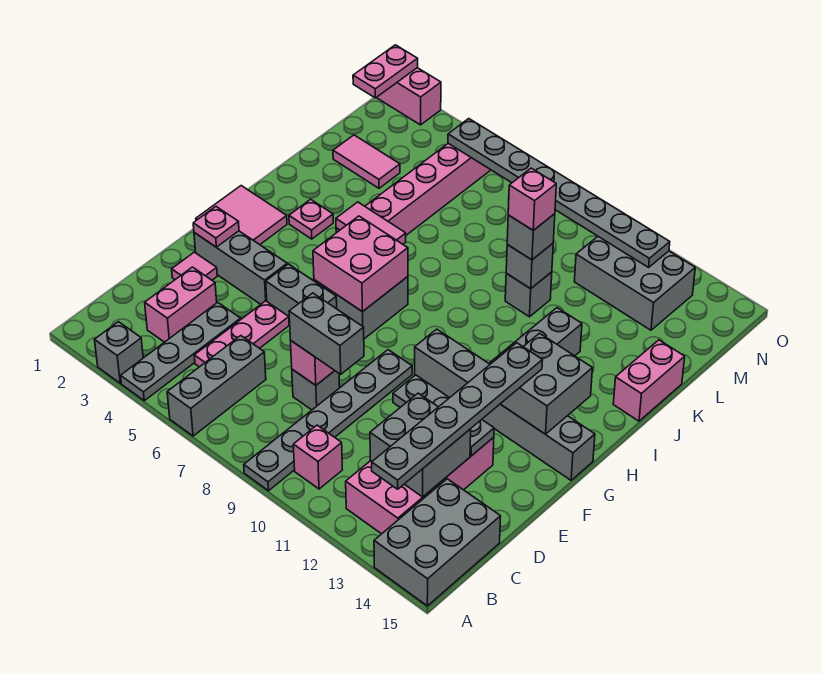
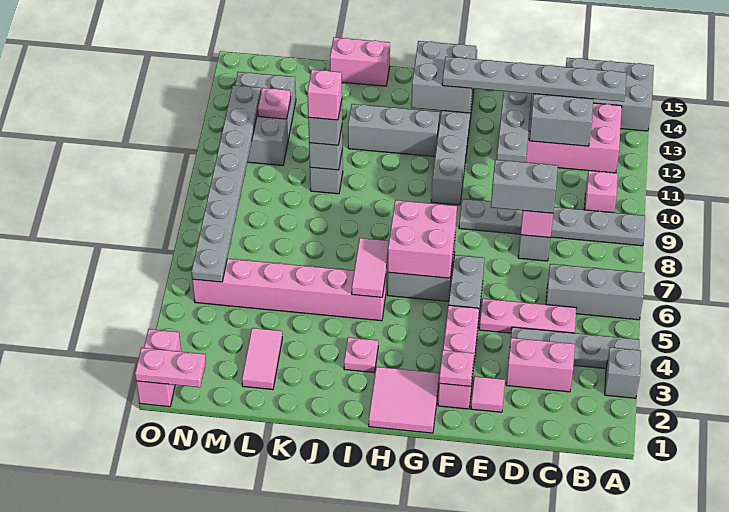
grey brick D8:D9 level 3 -> grey brick D8:E8 level 3
grey brick F2:F4 level 1 -> pink brick F2:F4 level 1
none -> pink plate M12 level 2

